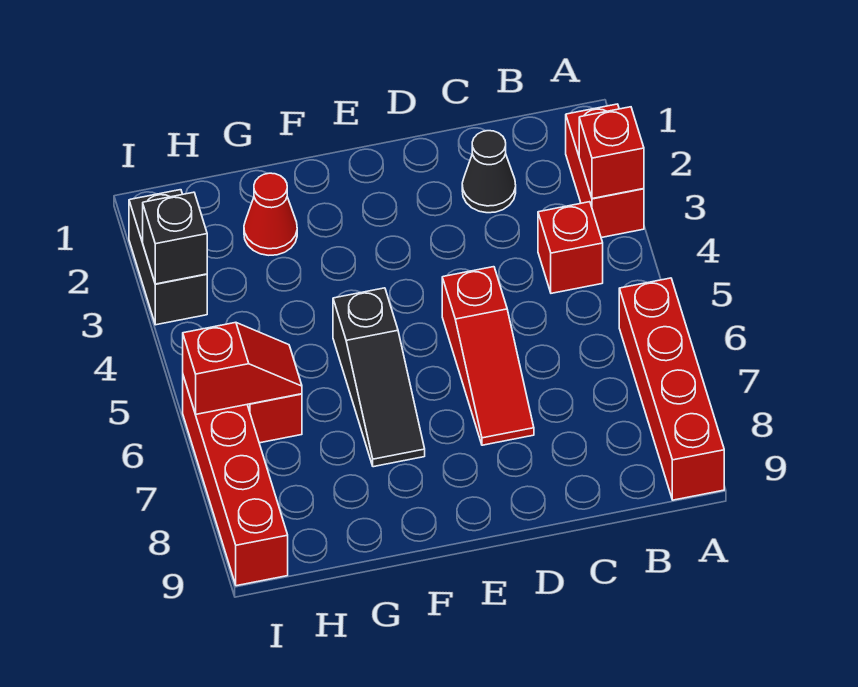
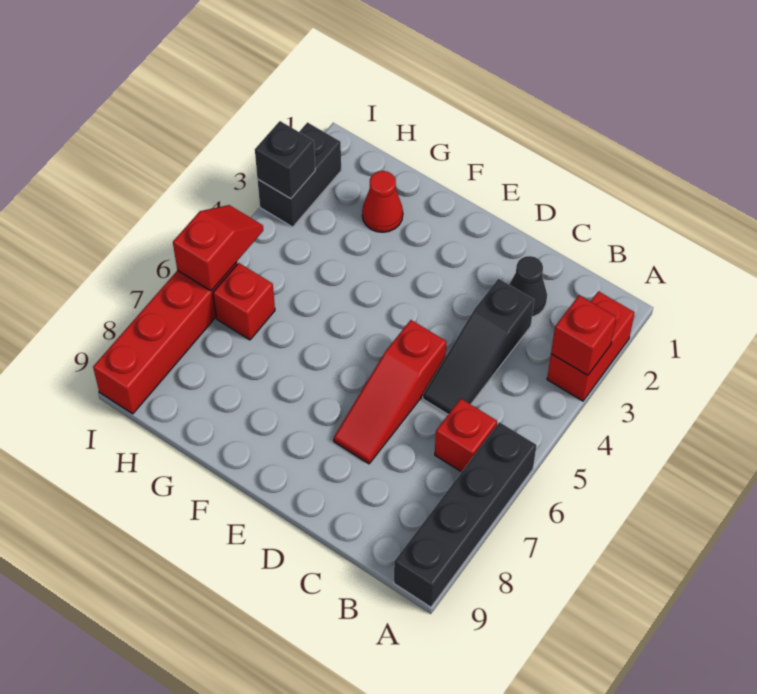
red brick A6:A9 level 1 -> black brick A6:A9 level 1
red brick B4 level 1 -> red brick B6 level 1
black slope F5:F7 level 1 top 5 -> black slope C3:C5 level 1 top 3
red slope H6:I6 level 2 top I -> red slope I5:I6 level 2 top 6

